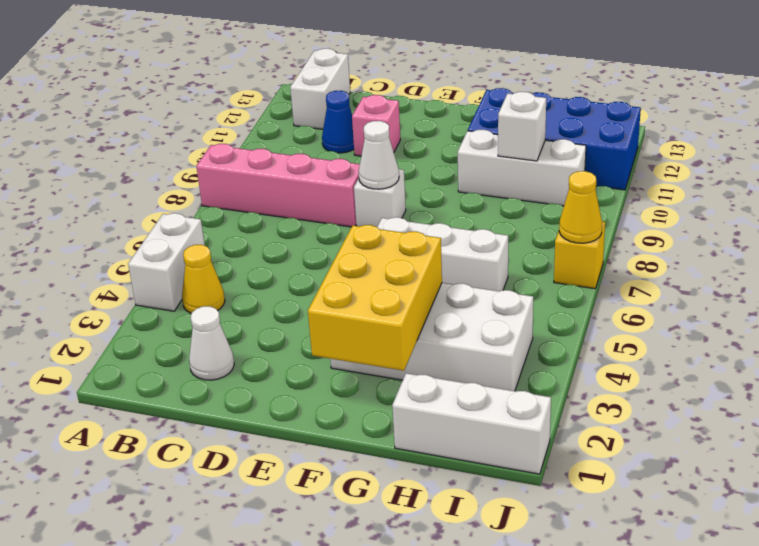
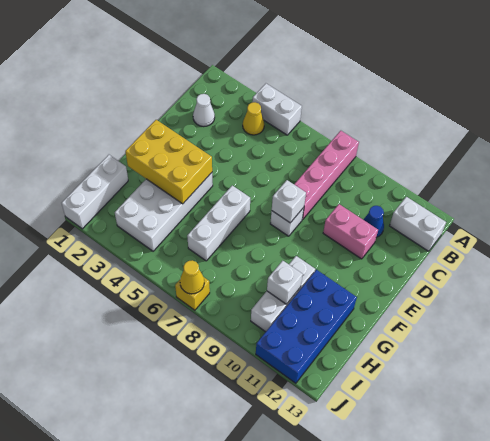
pink brick D11 level 1 -> pink brick D10:D11 level 1
white cone E8 level 2 -> white brick E8 level 2

